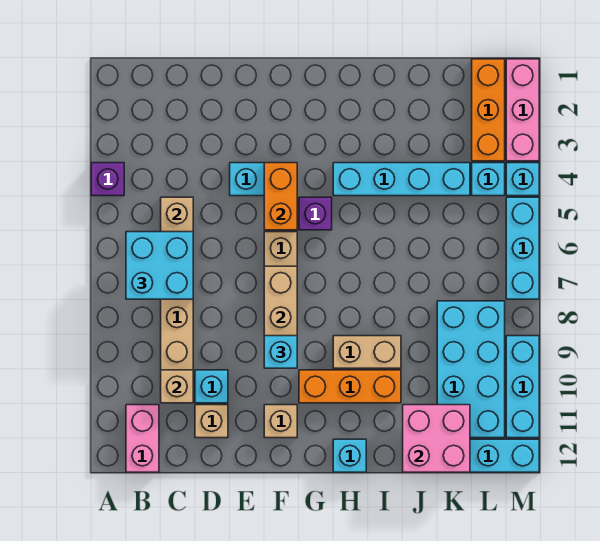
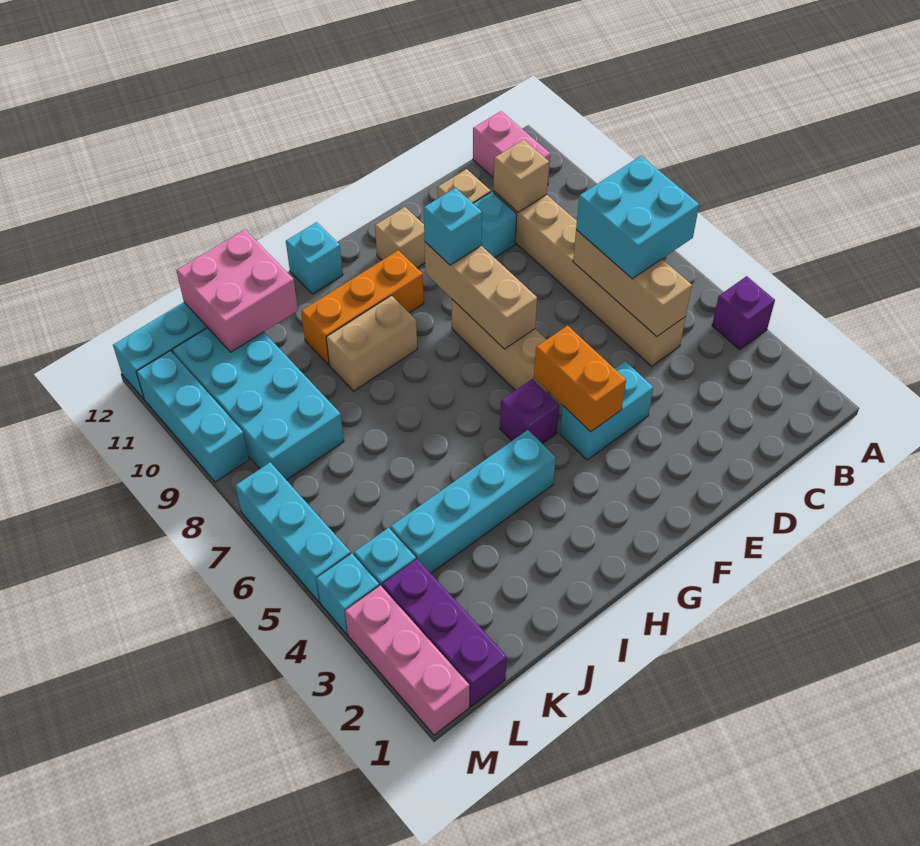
orange brick L1:L3 level 1 -> purple brick L1:L3 level 1

